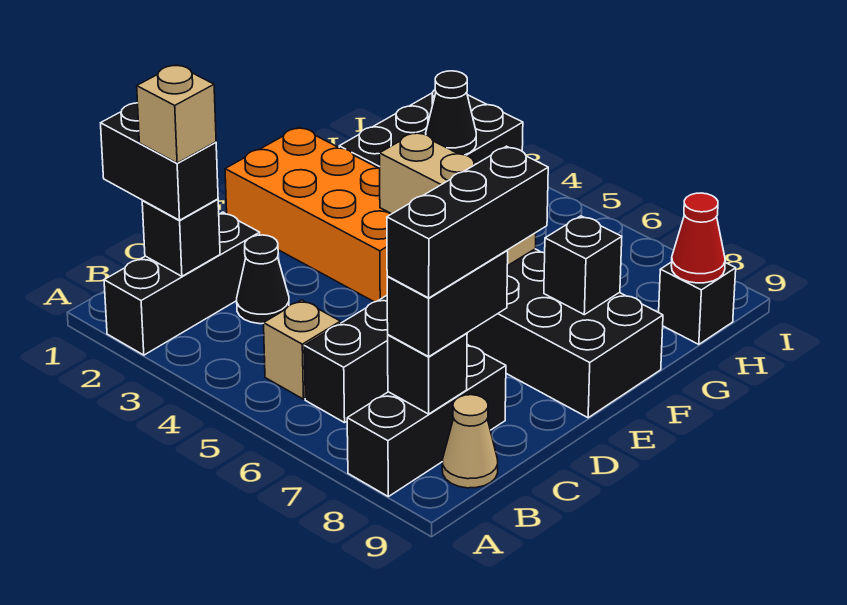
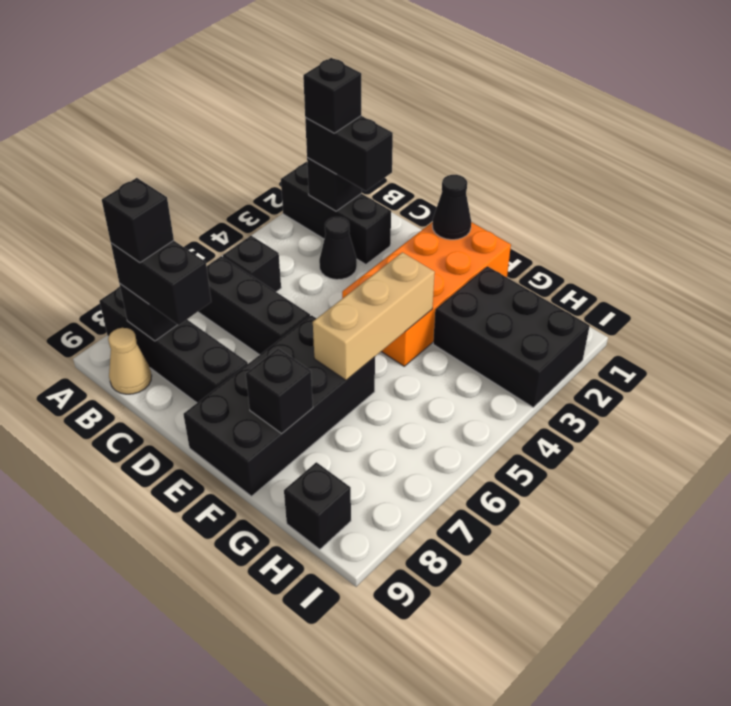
black brick A8:C8 level 1 -> black brick A8:D8 level 1
black brick B1:B2 level 3 -> black brick B2:C2 level 3
tan brick B2 level 4 -> black brick B2 level 4
tan brick B5 level 1 -> black brick B5 level 1
black brick B8:D8 level 4 -> black brick B8 level 4
black cone H3 level 2 -> black cone E1 level 2
red cone H9 level 2 -> none

